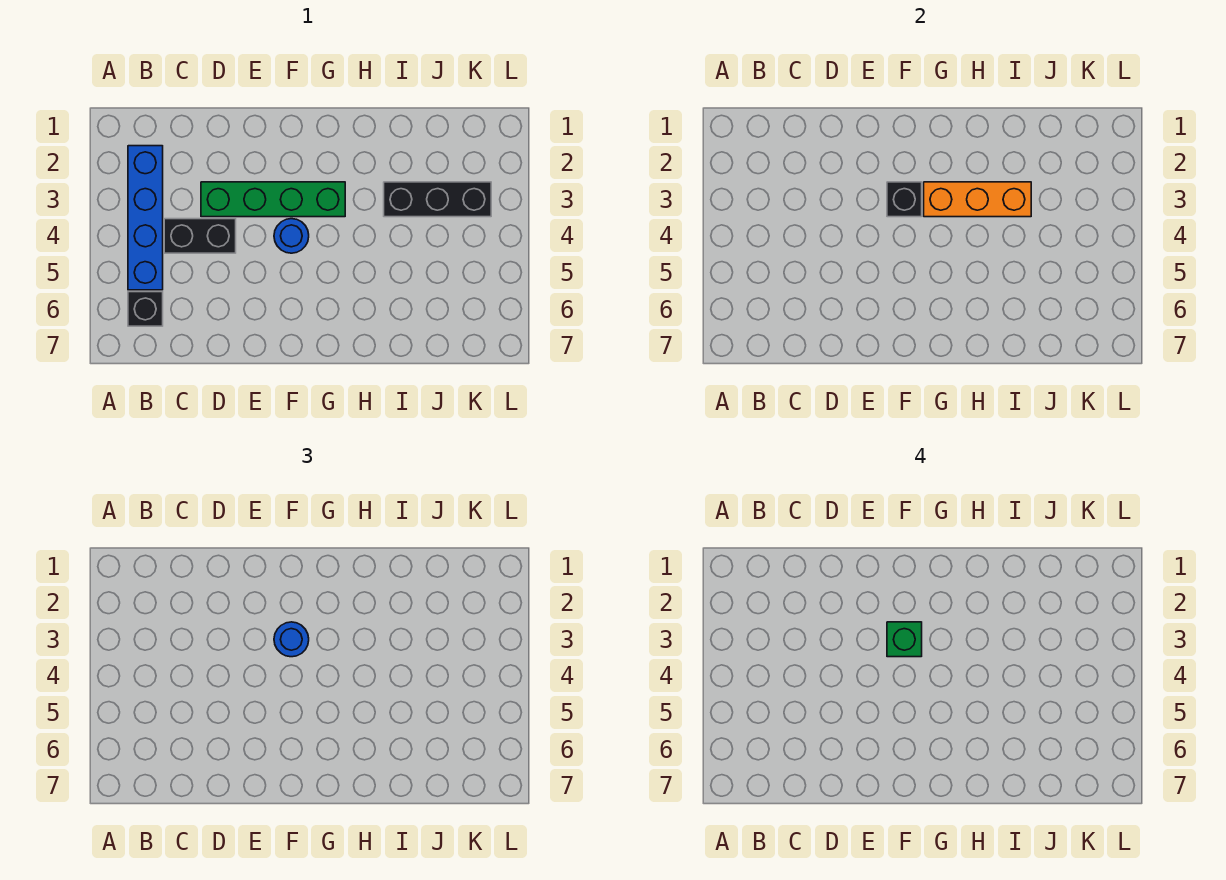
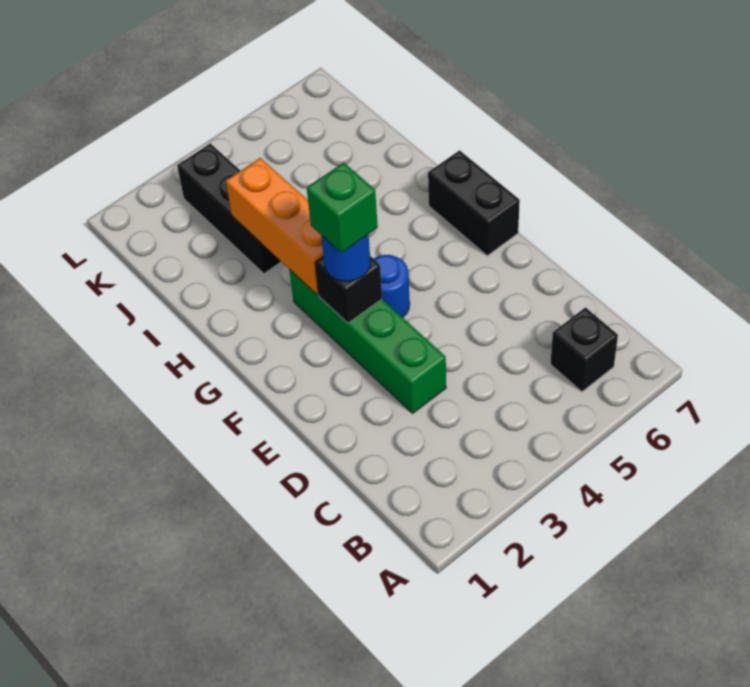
blue brick B2:B5 level 1 -> none
black brick C4:D4 level 1 -> black brick F7:G7 level 1

